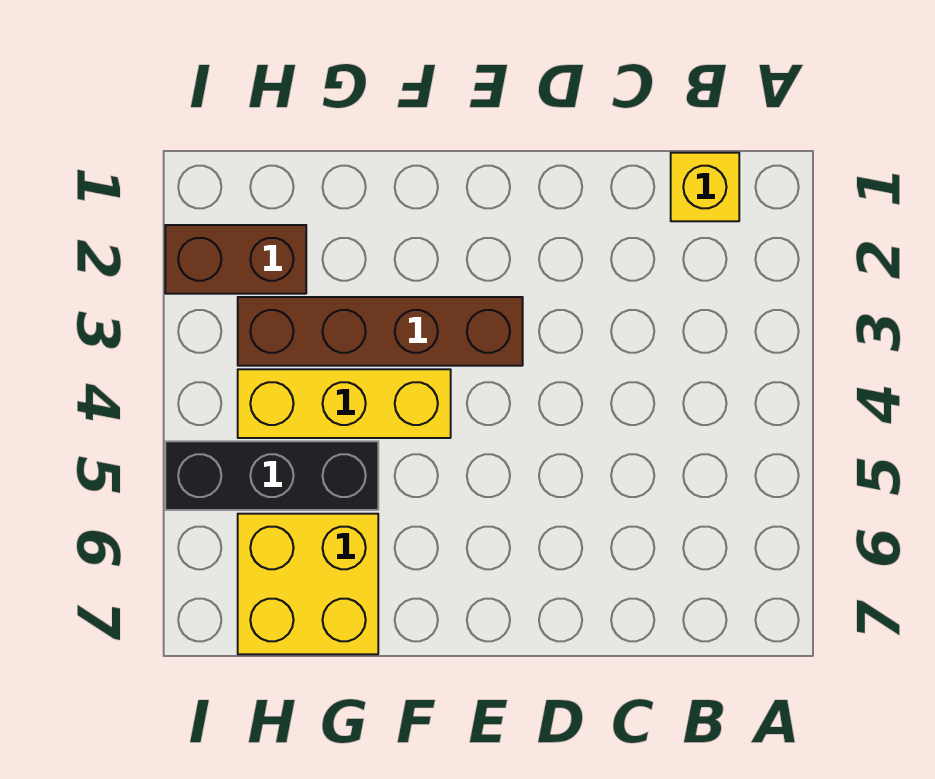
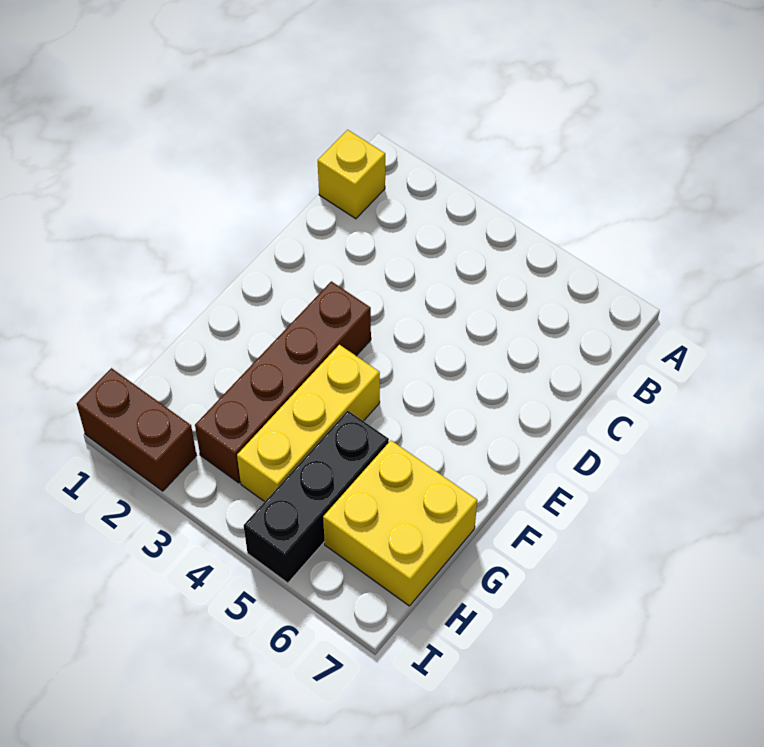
brown brick H2:I2 level 1 -> brown brick I1:I2 level 1

